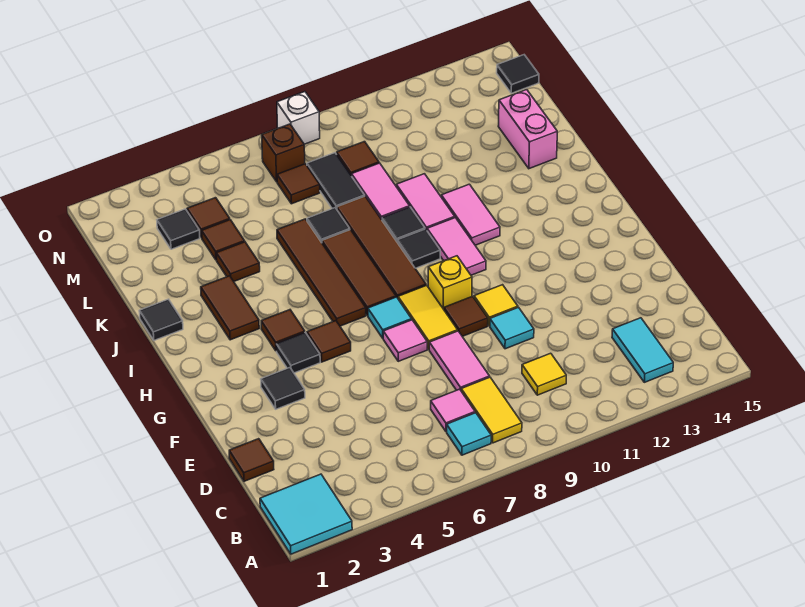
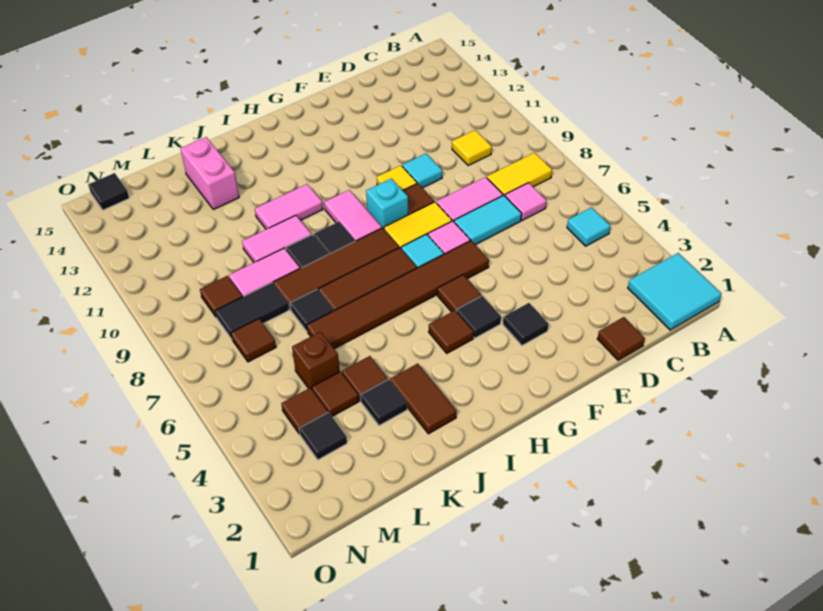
cyan tile B7 level 1 -> cyan tile B5 level 1
cyan tile B13:C13 level 1 -> cyan tile D7:E7 level 1
yellow brick G9 level 1 -> cyan brick G9 level 1
brown tile H6:K6 level 1 -> brown tile F6:K6 level 1
pink tile H10:I10 level 1 -> pink tile H9:H10 level 1
brown tile I3:J3 level 1 -> brown tile J2:J3 level 1
black tile J1 level 1 -> black tile K3 level 1
pink brick K14:L14 level 1 -> pink brick K13:K14 level 1
brown brick N7 level 1 -> brown brick L5 level 1
white brick O8 level 1 -> none

